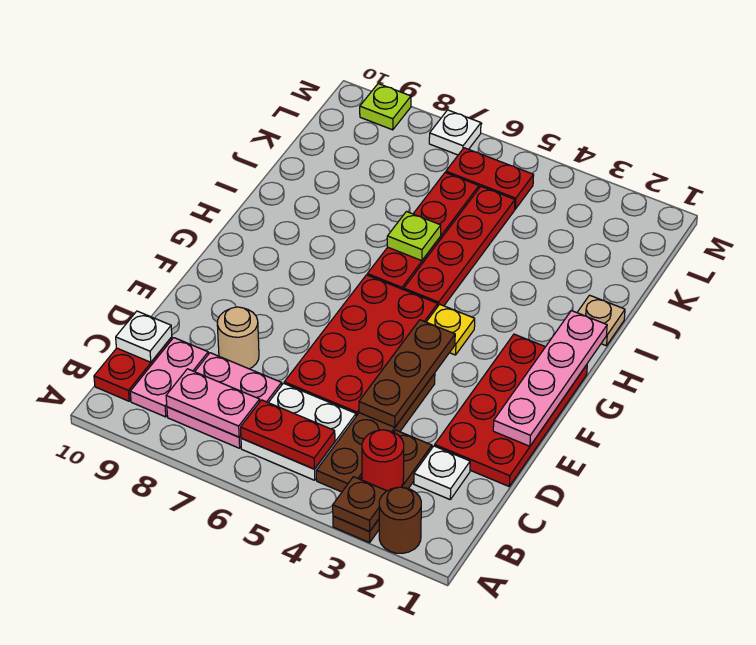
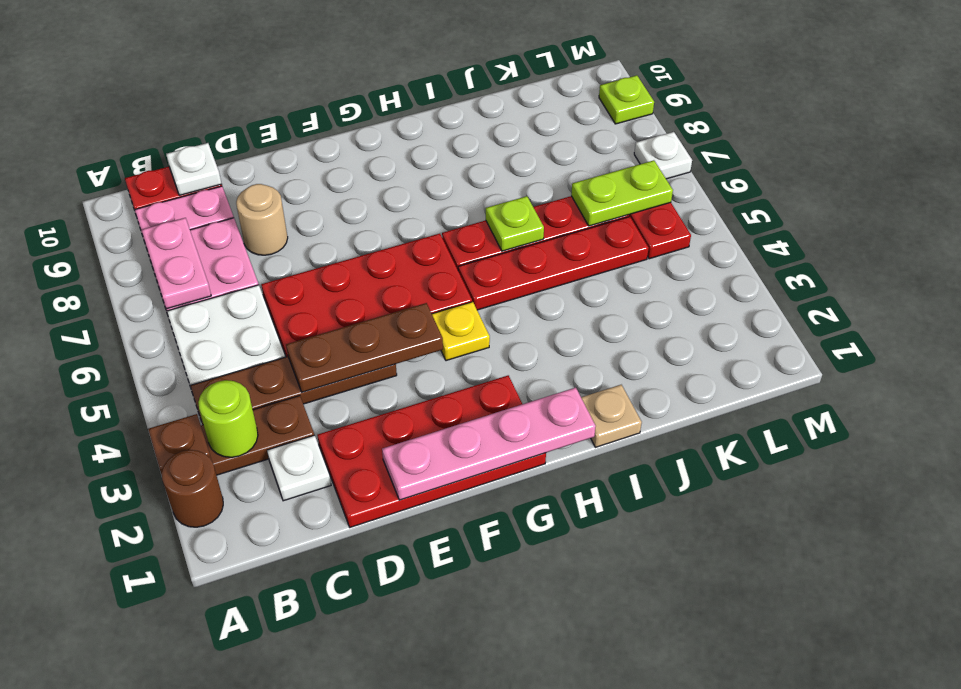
red round brick B3 level 2 -> lime round brick B3 level 2
red plate B5:B6 level 2 -> none
none -> lime plate K6:L6 level 2

